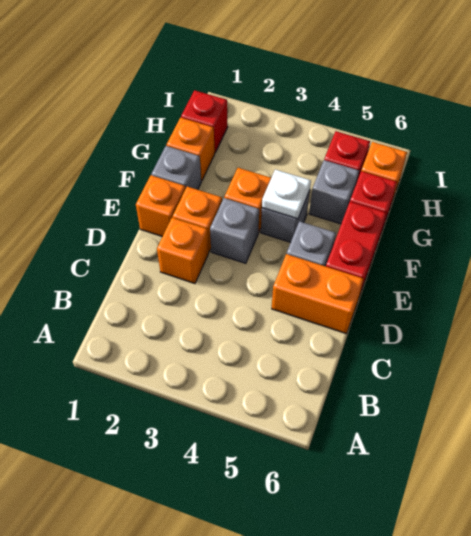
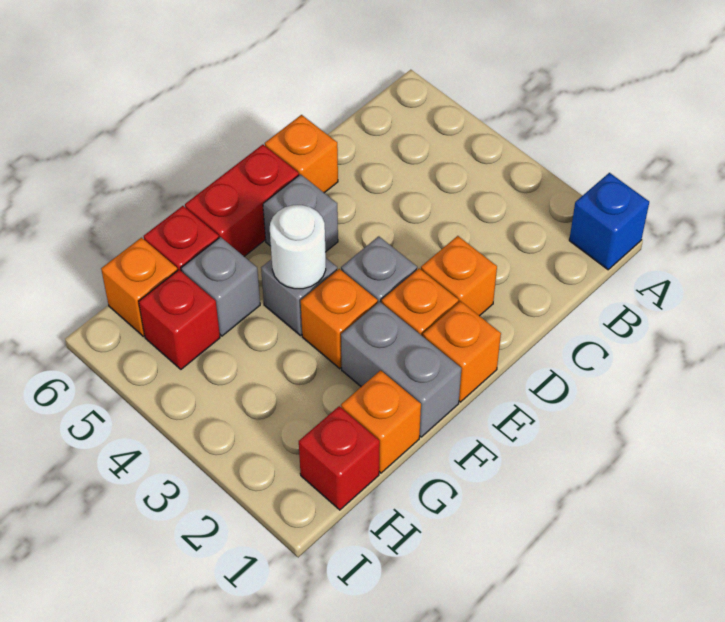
none -> blue brick A1 level 1
orange brick D5:D6 level 1 -> orange brick D6 level 1
grey brick F1 level 1 -> grey brick F1:F2 level 1
white plate F4 level 2 -> white round brick F4 level 2

